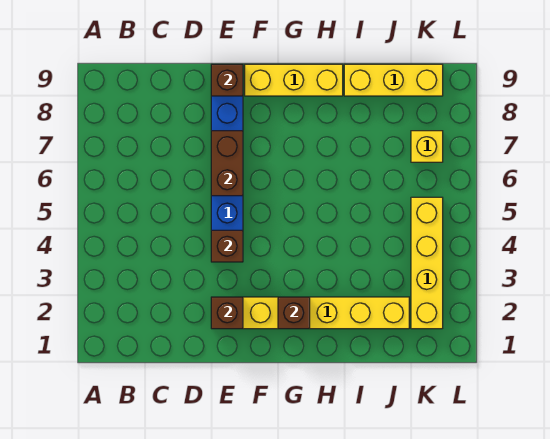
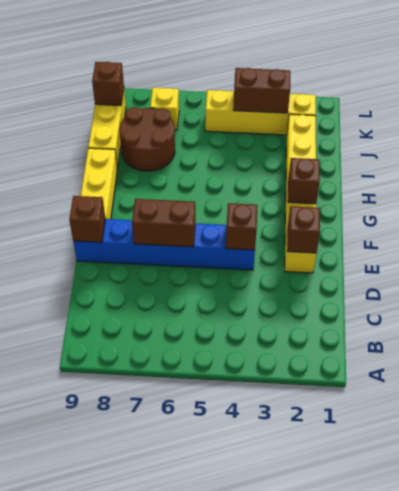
none -> brown round brick I7:J8 level 1
none -> brown brick K3:K4 level 2
none -> brown brick K9 level 2

